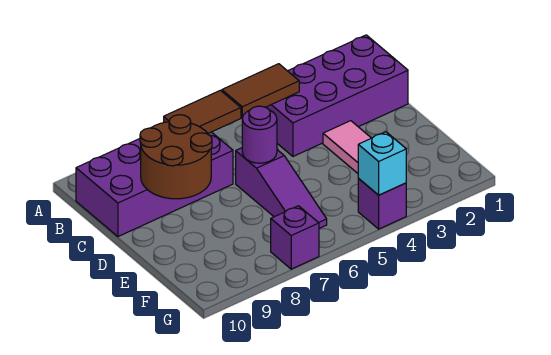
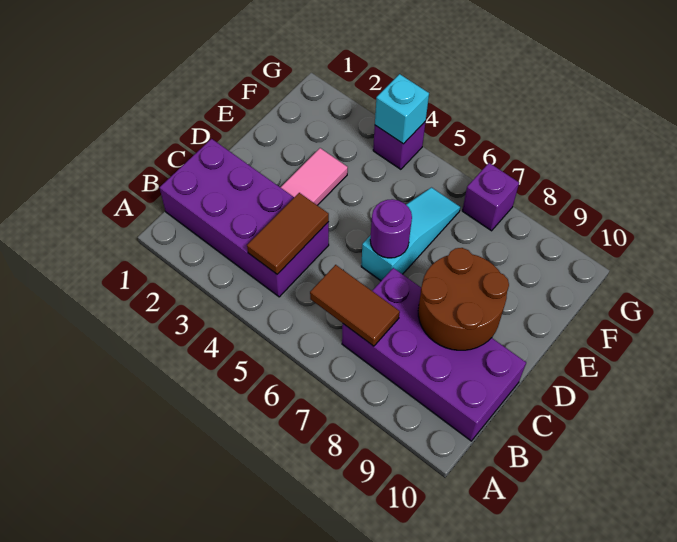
brown tile B4:B5 level 2 -> brown tile B4:C4 level 2
purple slope D6:F6 level 1 top D -> cyan slope D6:F6 level 1 top D

